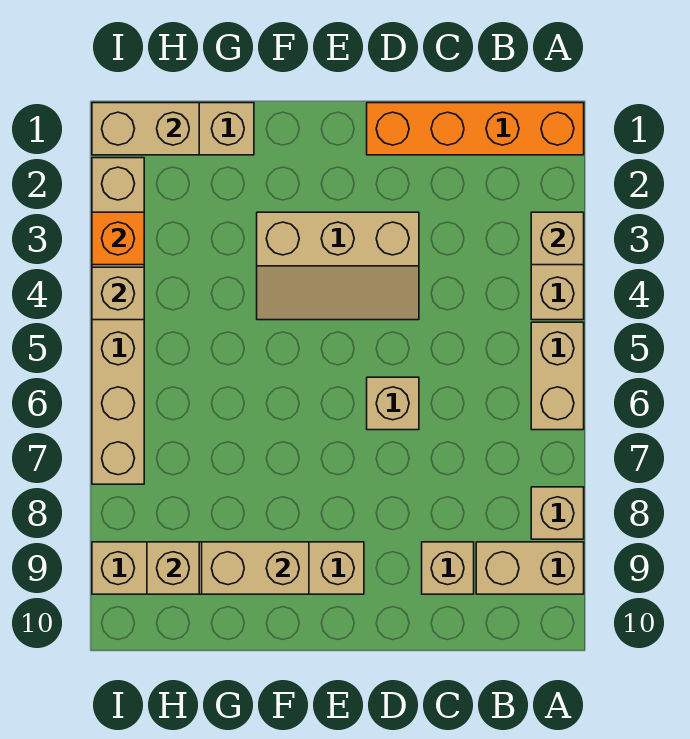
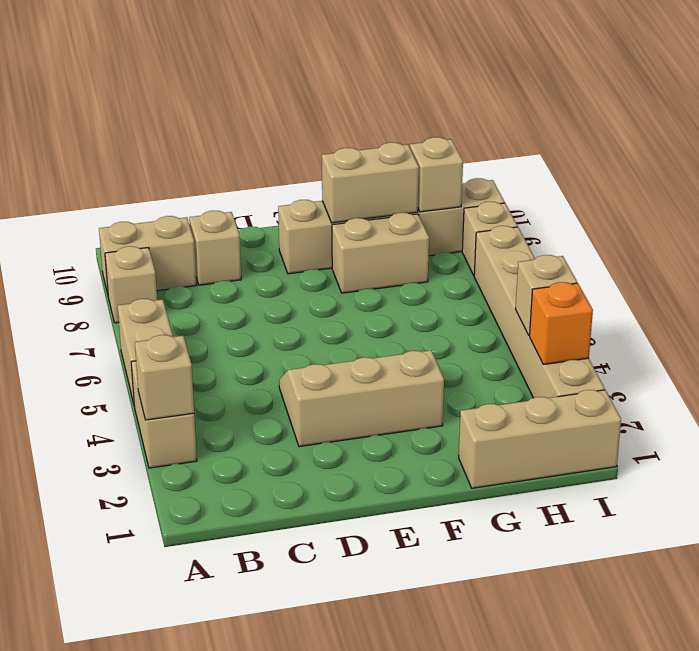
orange brick A1:D1 level 1 -> none
tan brick D6 level 1 -> tan brick I8 level 1
tan brick H1:I1 level 2 -> tan brick F8:G8 level 1

